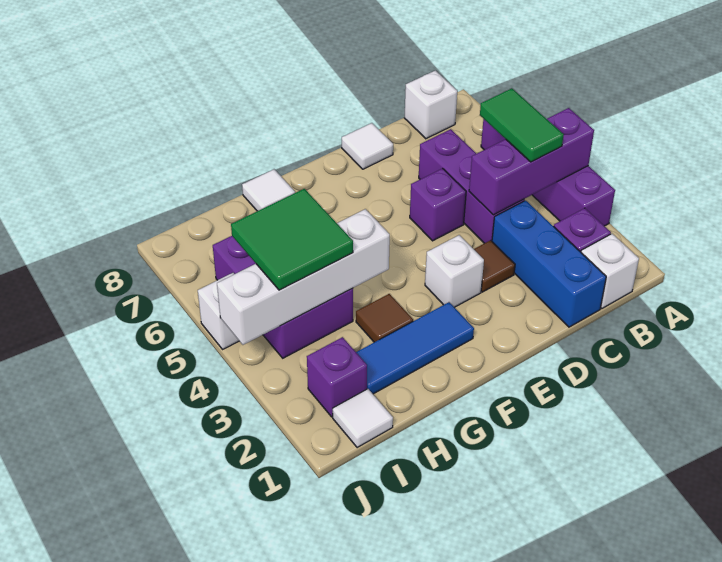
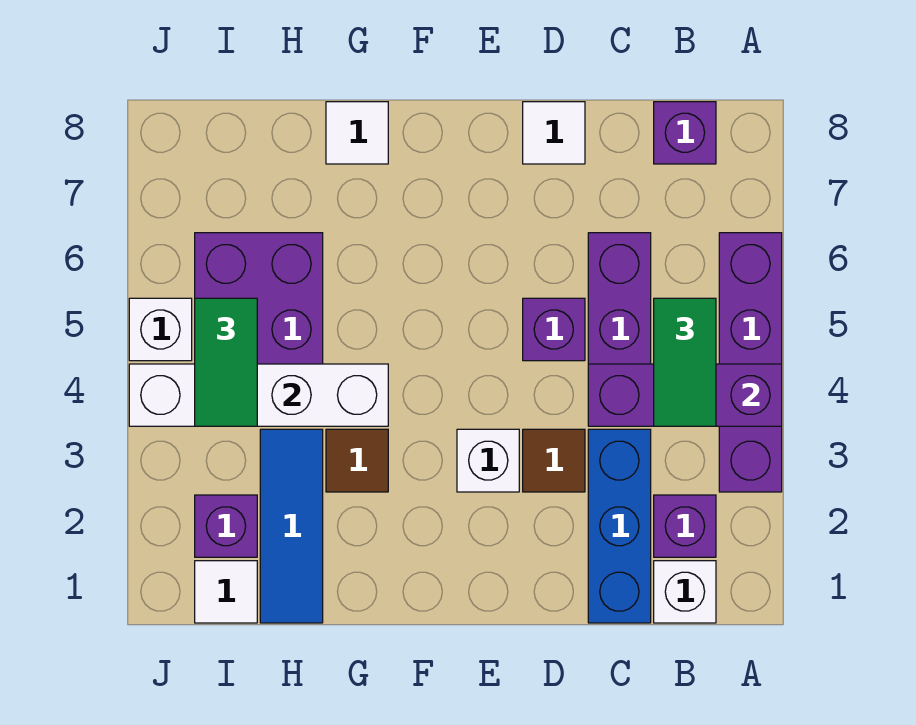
white brick B8 level 1 -> purple brick B8 level 1
blue tile F2:H2 level 1 -> blue tile H1:H3 level 1
green tile H4:I5 level 3 -> green tile I4:I5 level 3

